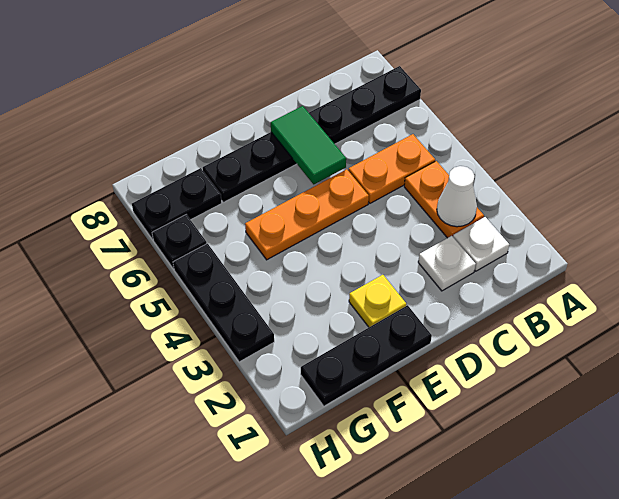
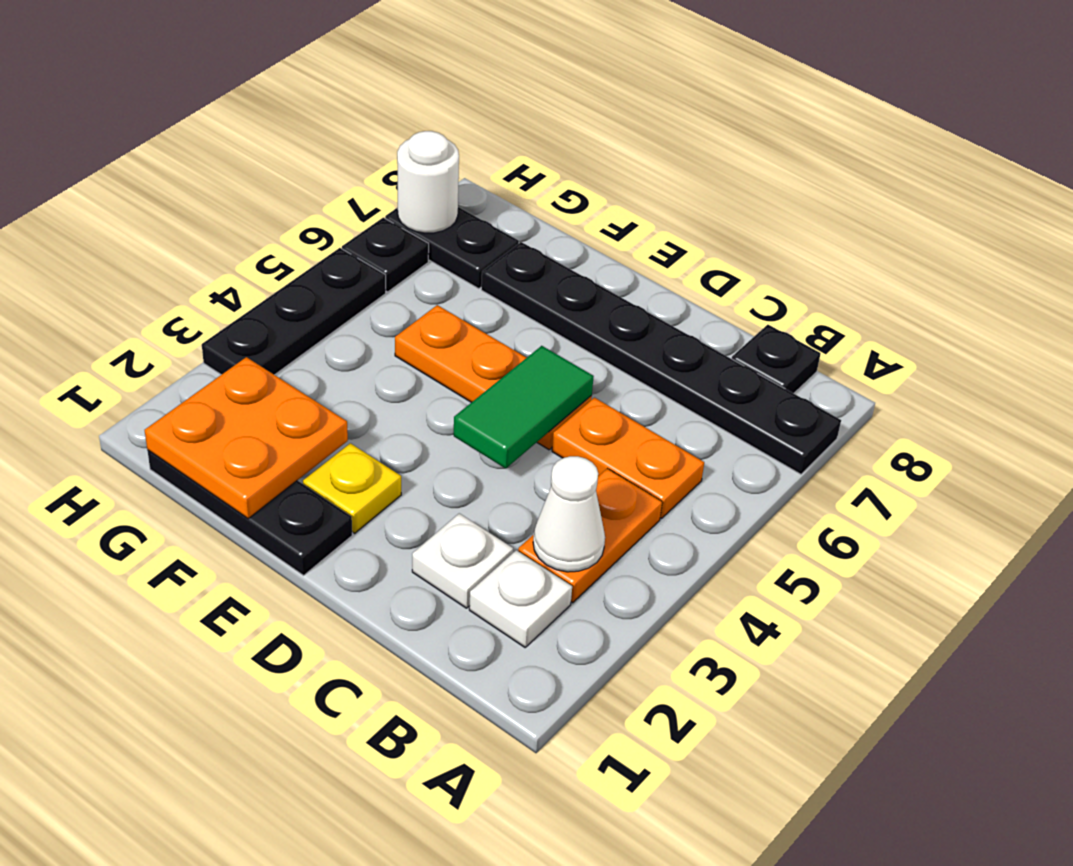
none -> black plate B8 level 1
green tile D6:D7 level 2 -> green tile D4:D5 level 2
none -> orange plate F1:G2 level 2
none -> white round brick H7 level 2

